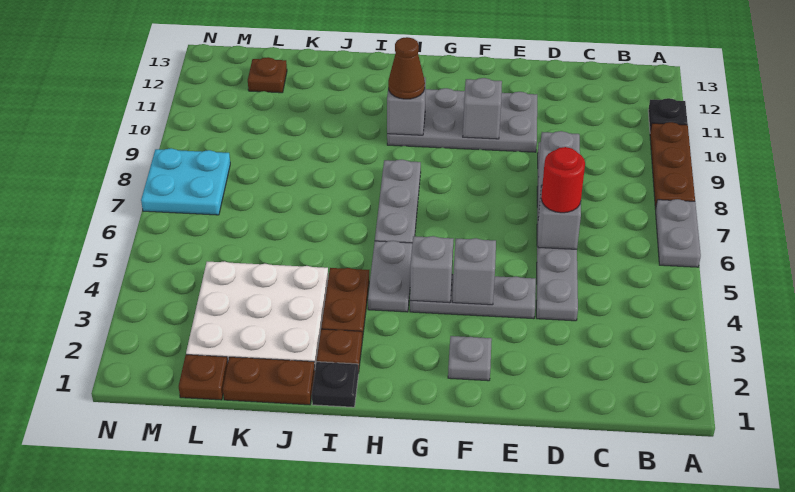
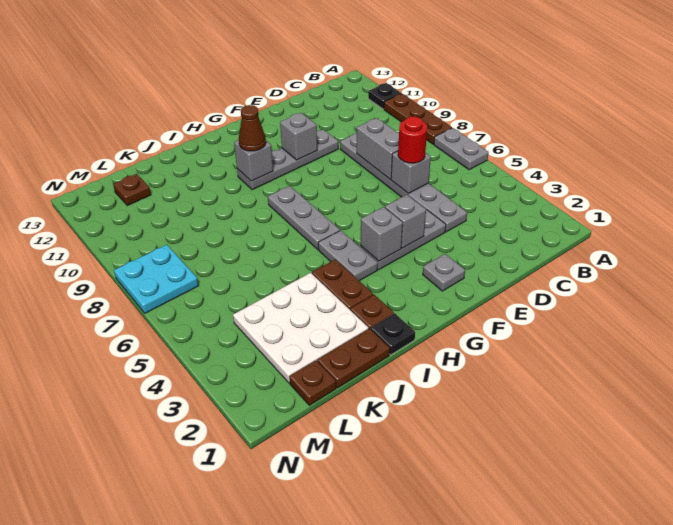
grey plate E10:H11 level 1 -> grey plate E10:H10 level 1

